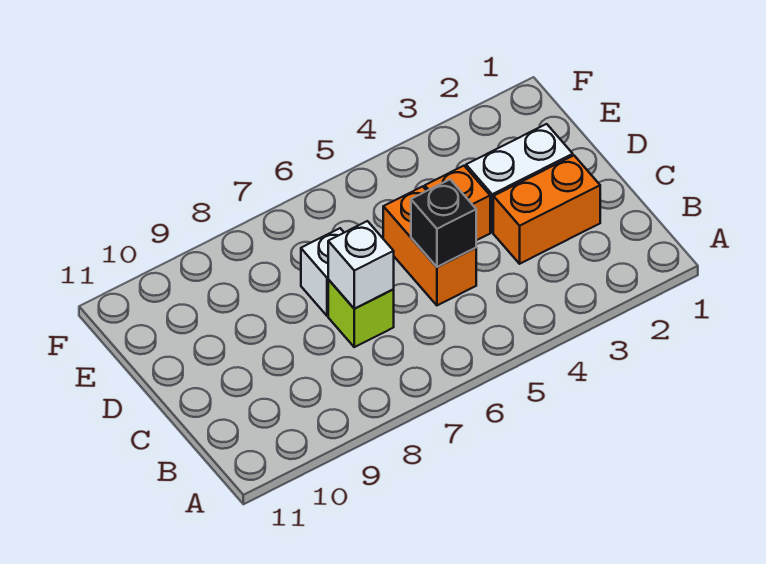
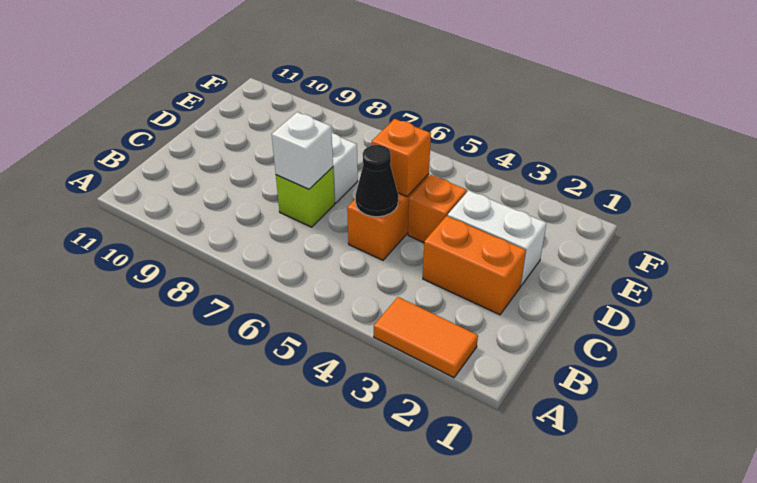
none -> orange tile A2:A3 level 1
black brick C5 level 2 -> black cone C5 level 2
none -> orange brick D5 level 2

